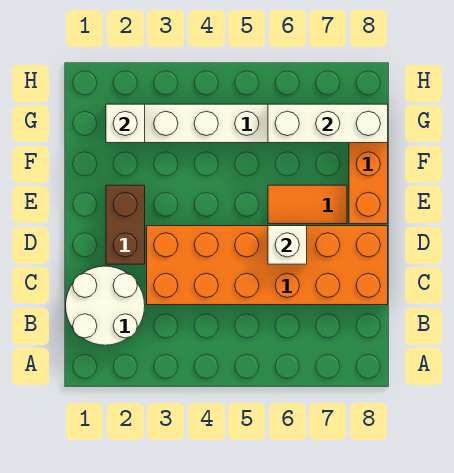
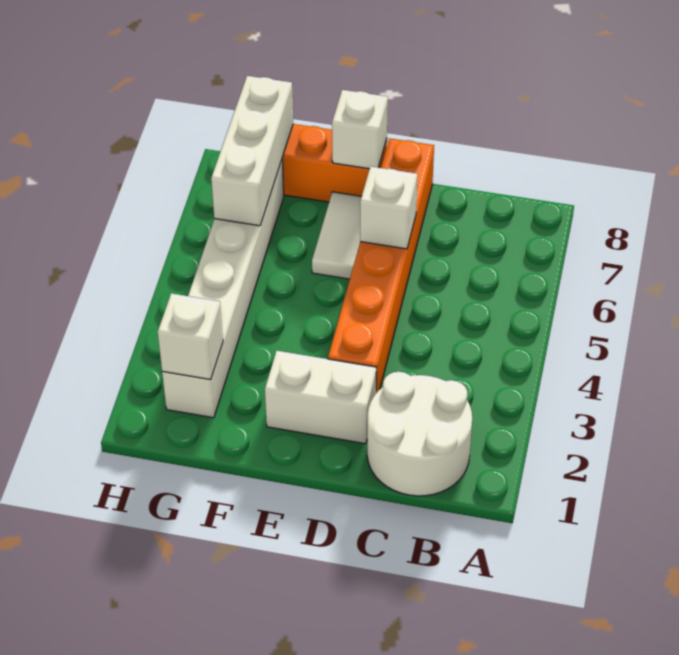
orange brick C3:D8 level 1 -> orange brick D3:D8 level 1
brown brick D2:E2 level 1 -> white brick D2:E2 level 1
orange tile E6:E7 level 1 -> white tile E6:E7 level 1
none -> white brick E8 level 2

